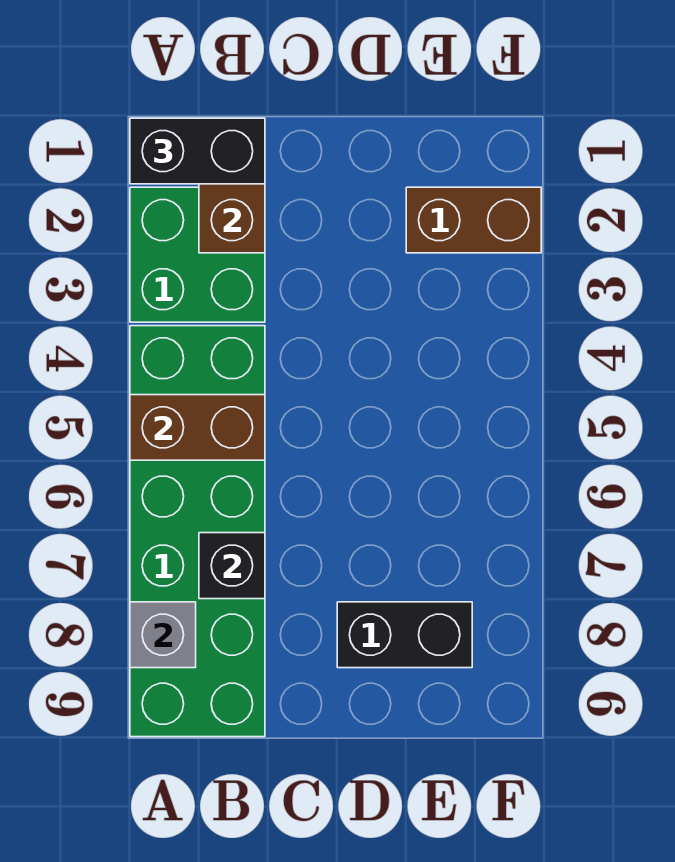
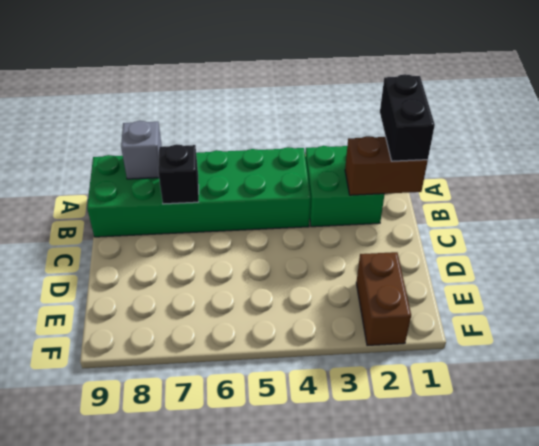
brown brick A5:B5 level 2 -> none
black brick D8:E8 level 1 -> none

